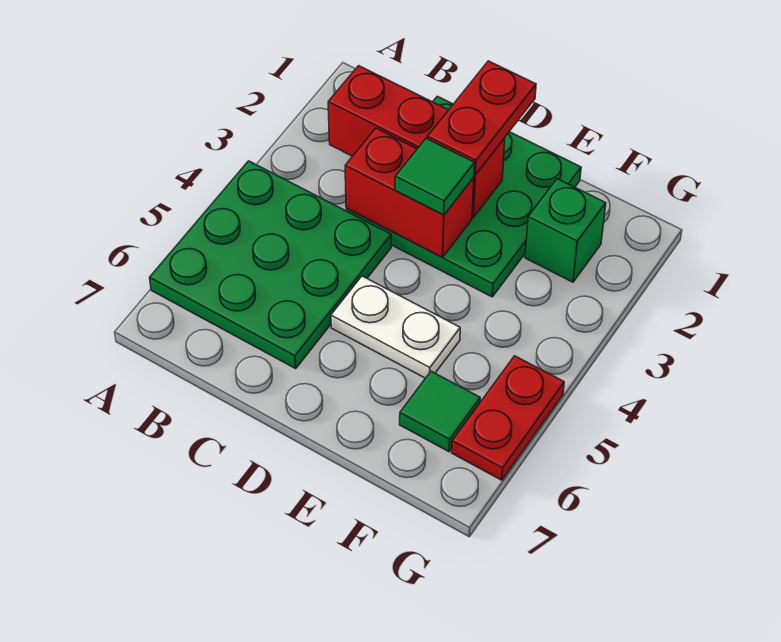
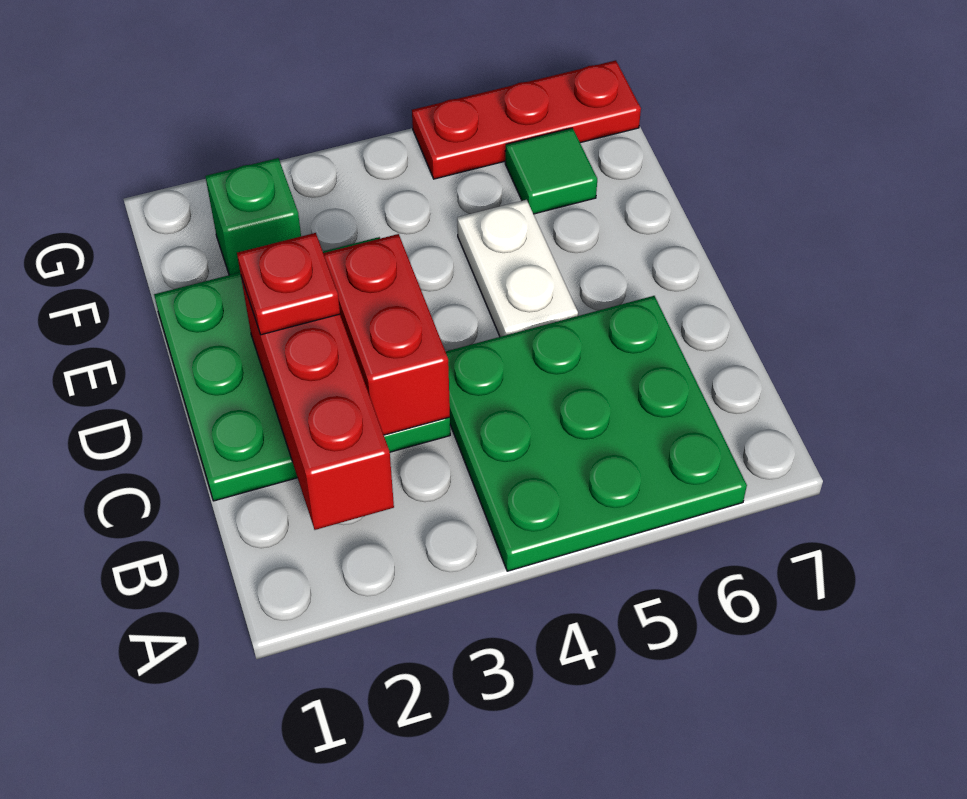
red plate D1:D2 level 3 -> red plate D2 level 3
green tile D3 level 3 -> none
red plate G5:G6 level 1 -> red plate G5:G7 level 1

